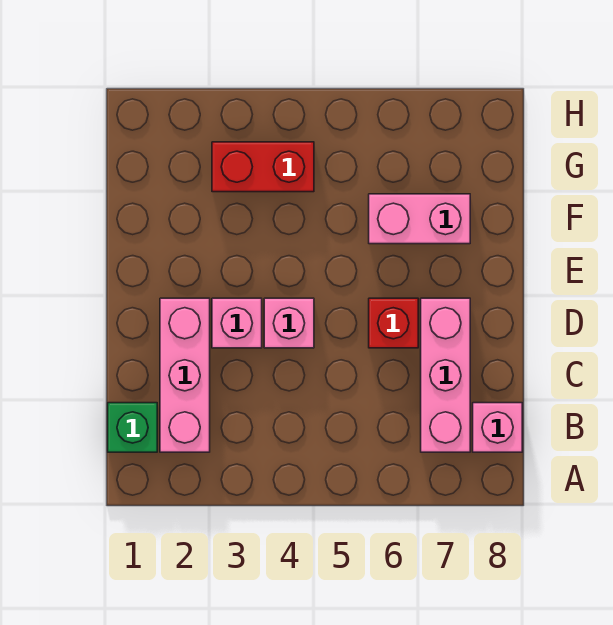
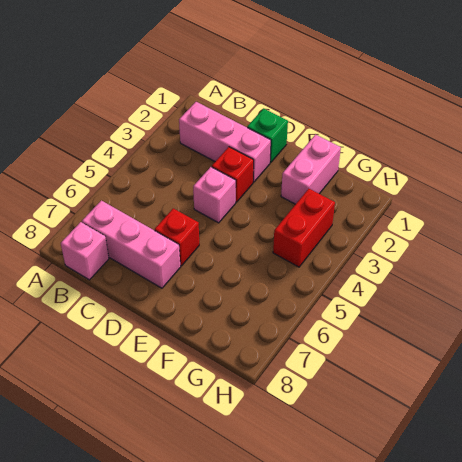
green brick B1 level 1 -> green brick D1 level 1
pink brick D3 level 1 -> red brick D3 level 1
pink brick F6:F7 level 1 -> pink brick F1:F2 level 1

